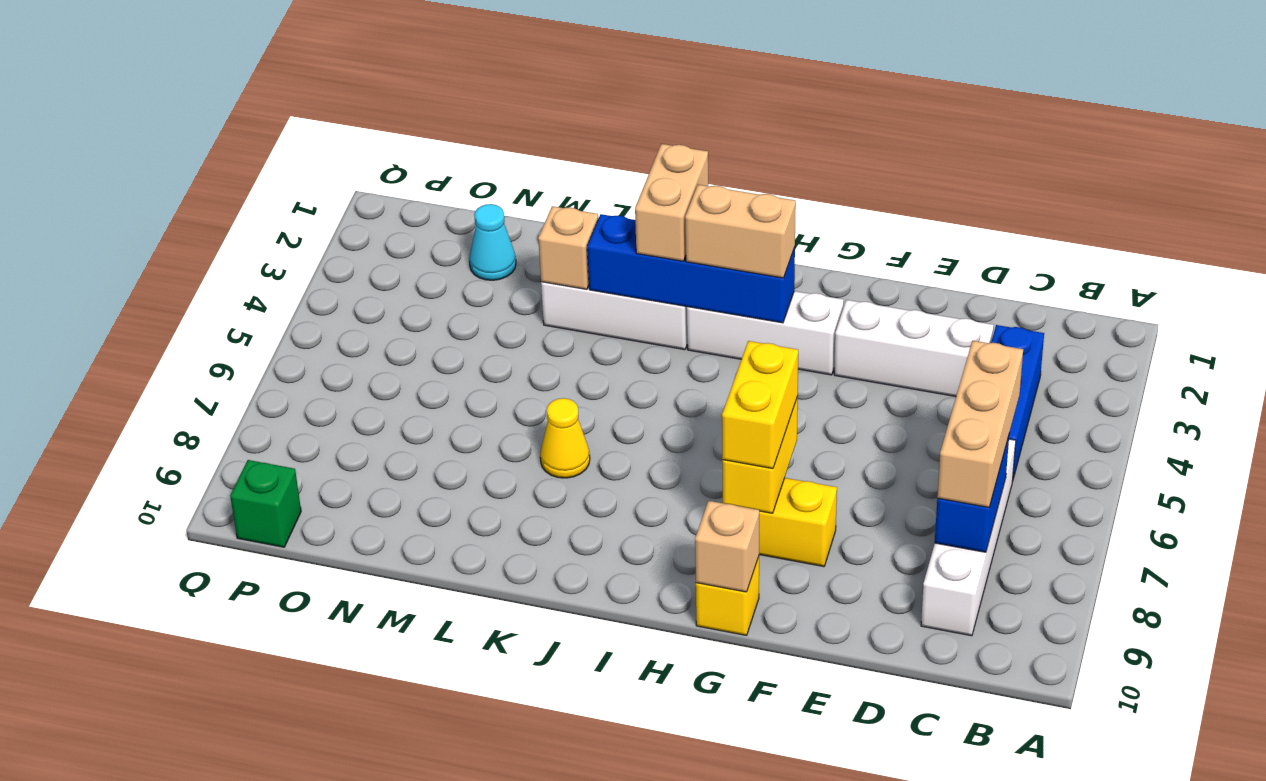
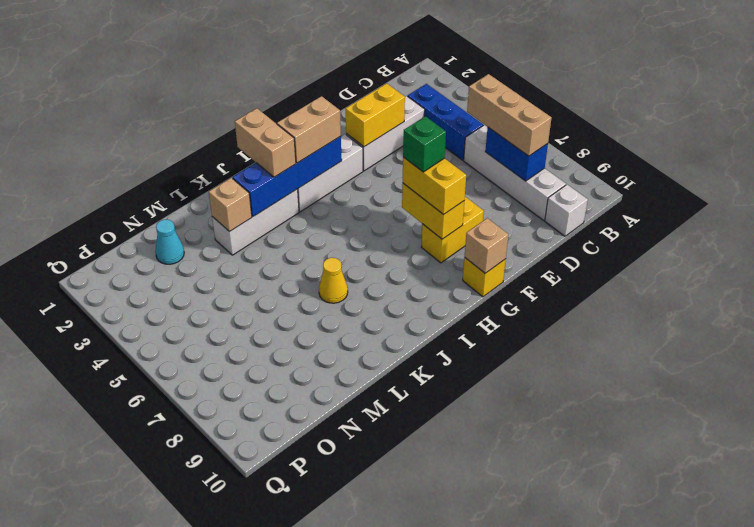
none -> white brick C10 level 1
none -> yellow brick E3:F3 level 2
green brick P10 level 1 -> green brick G7 level 4

